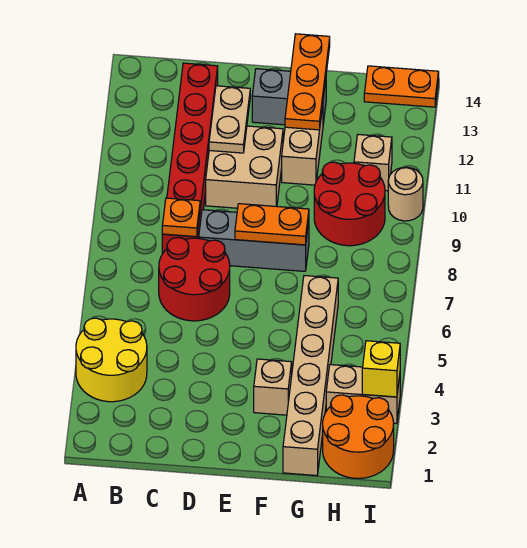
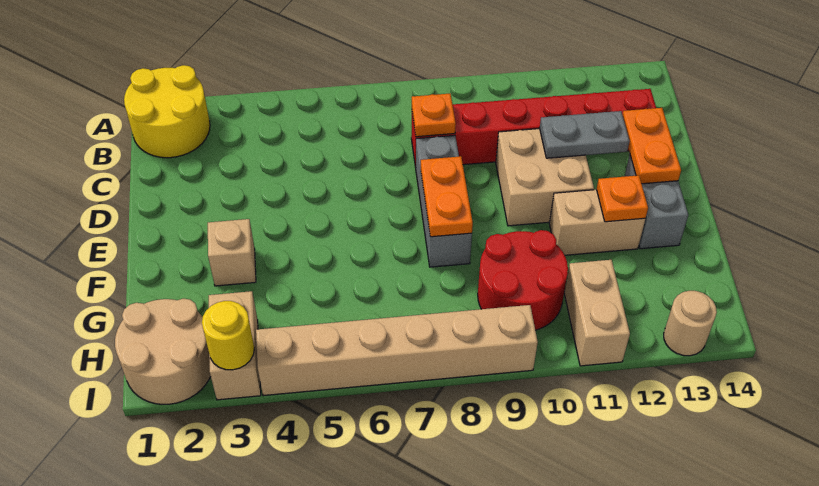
yellow round brick A3:B4 level 1 -> yellow round brick A1:B2 level 1
red round brick C6:D7 level 1 -> none
tan plate D11:D12 level 2 -> grey plate D11:D12 level 2
orange plate F12:F14 level 2 -> orange plate F12 level 2
tan brick G1:G6 level 1 -> tan brick I4:I9 level 1
orange round brick H1:I2 level 1 -> tan round brick H1:I2 level 1
tan brick H11 level 1 -> tan brick H11:I11 level 1
orange plate H14:I14 level 1 -> orange plate D13:E13 level 2
yellow brick I3 level 2 -> yellow round brick I3 level 2
tan round brick I10 level 1 -> tan round brick I13 level 1

